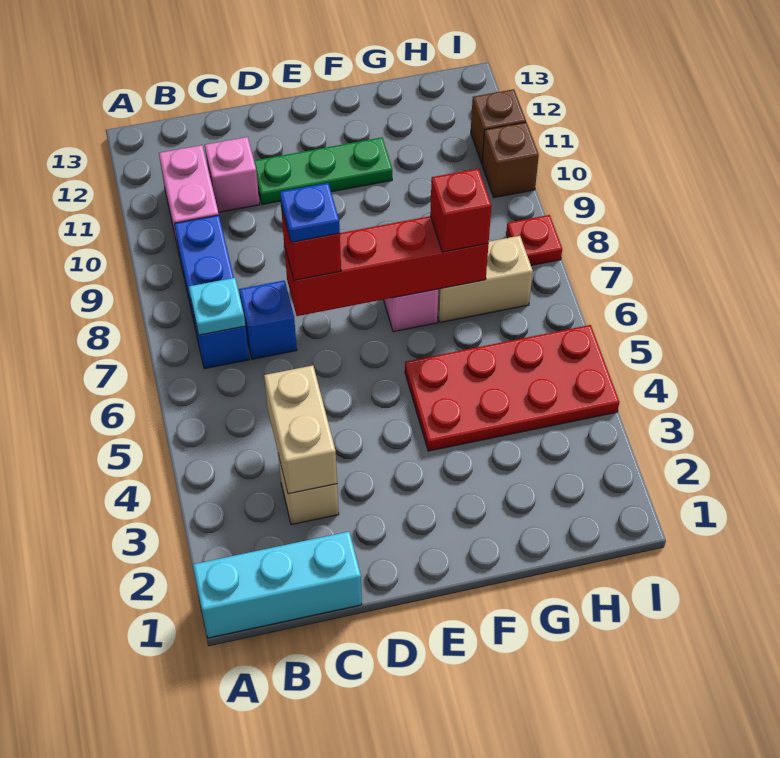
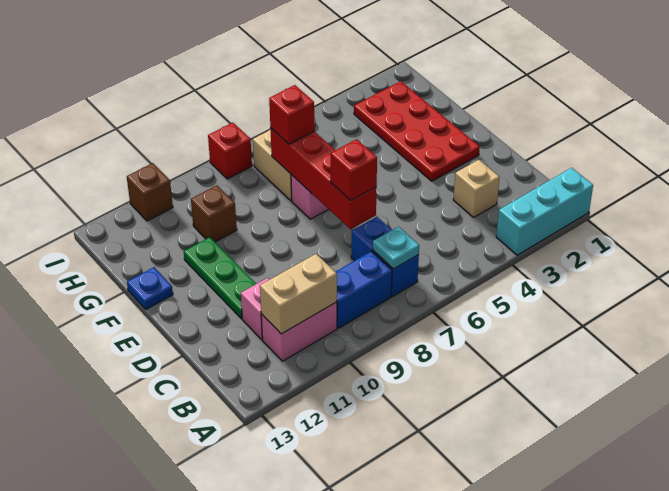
cyan brick A1:C1 level 1 -> cyan brick A1:A3 level 1
tan brick C3:C4 level 2 -> tan brick B10:B11 level 2
blue plate D7 level 4 -> blue plate F13 level 1
red plate F4:I5 level 1 -> red plate E2:H3 level 1
red plate I8 level 1 -> red brick I8 level 1
brown brick I10 level 1 -> brown brick G10 level 1

